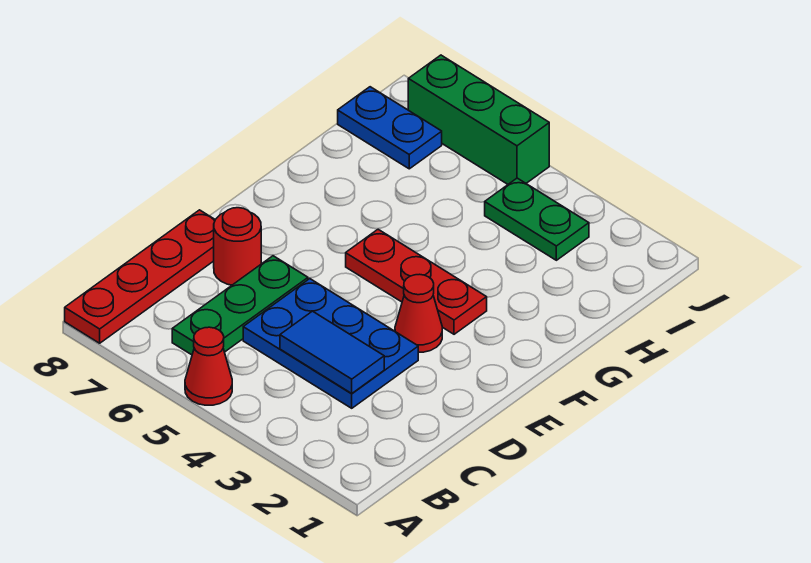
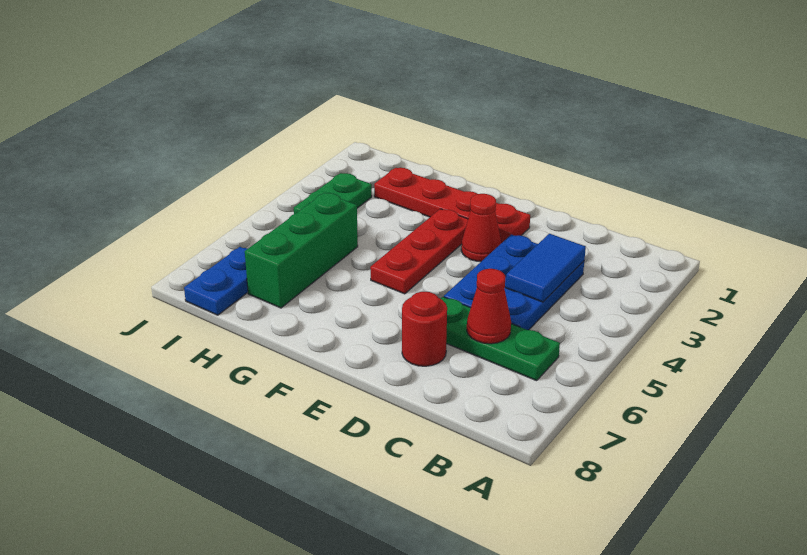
red cone A5 level 1 -> red cone C6 level 2
red plate A8:D8 level 1 -> red plate E2:H2 level 1
green brick J5:J7 level 1 -> green brick H5:H7 level 1

